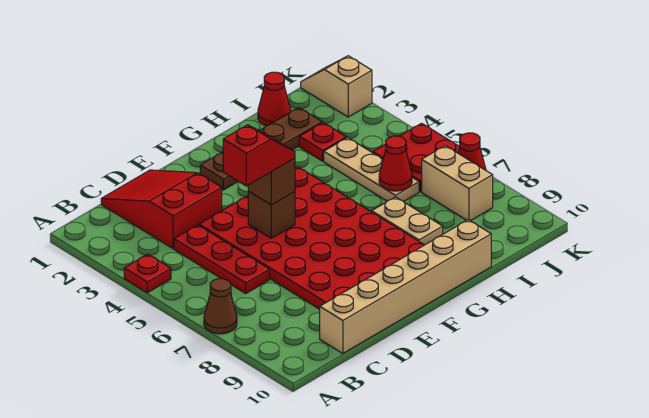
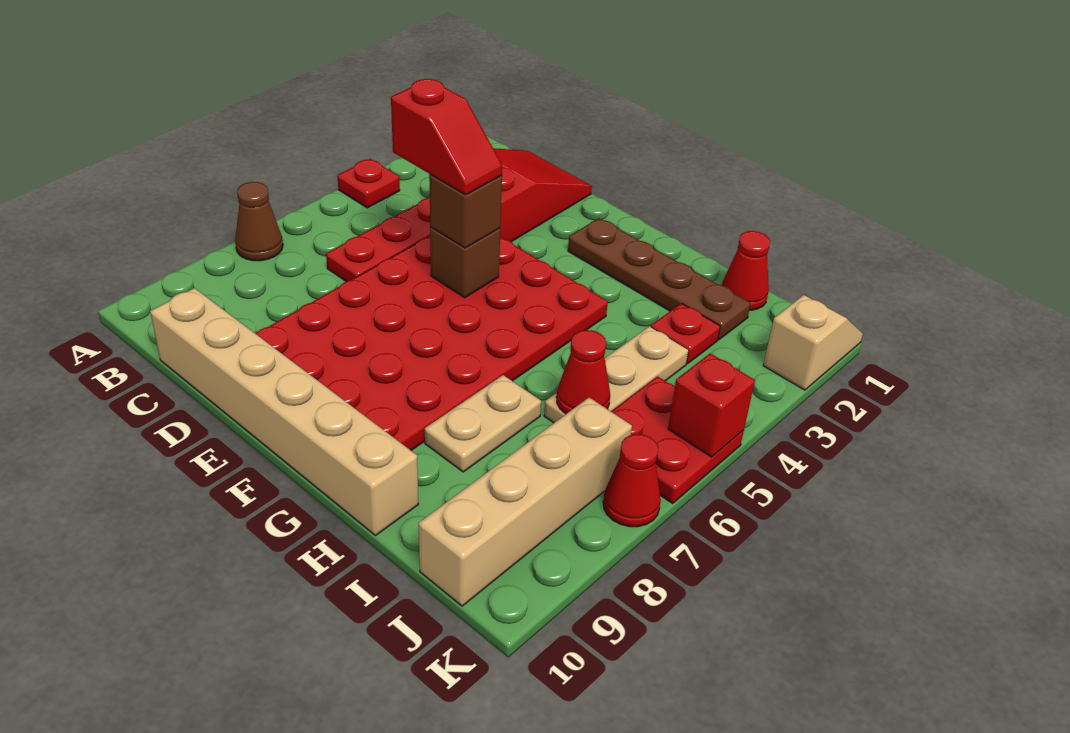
tan brick J7:J8 level 1 -> tan brick J7:J10 level 1
none -> red brick K5 level 2

